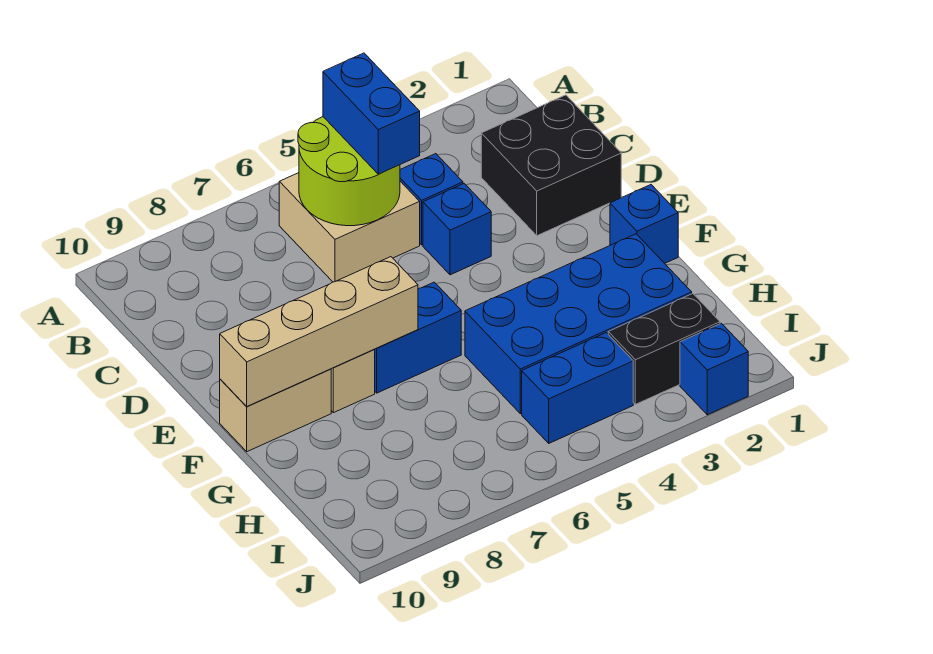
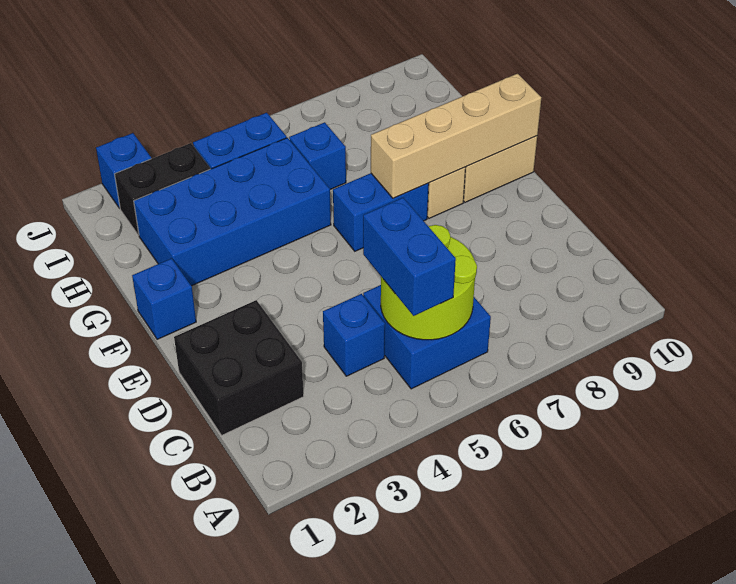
tan brick B5:C6 level 1 -> blue brick B5:C6 level 1
blue brick D4 level 1 -> blue brick H6 level 1

